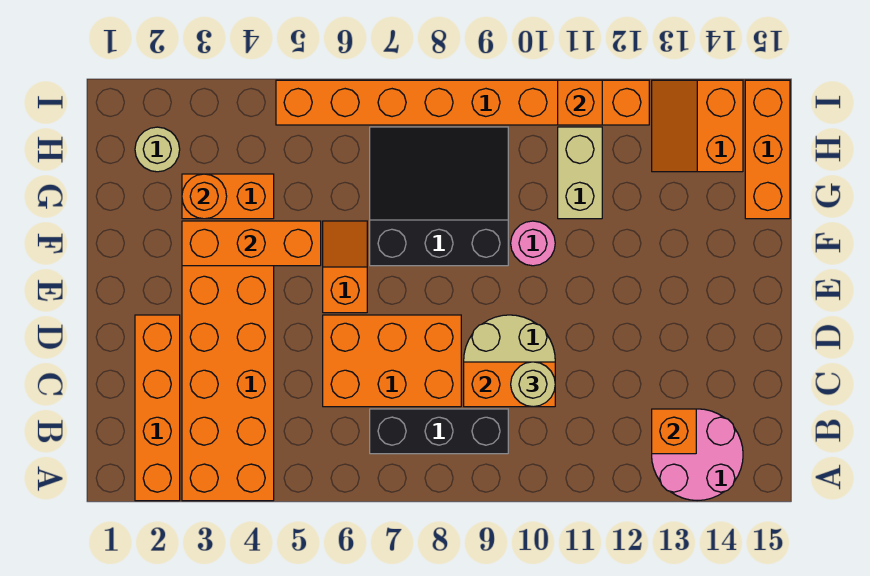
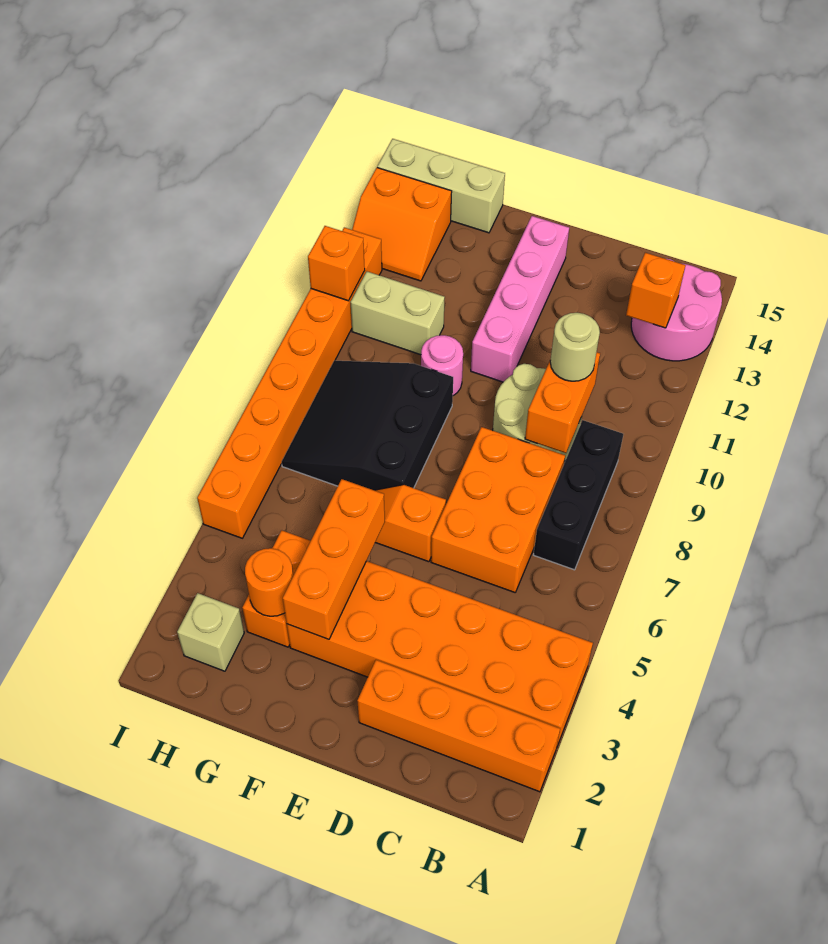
none -> pink brick E11:E14 level 1
orange brick G15:I15 level 1 -> tan brick G15:I15 level 1
tan round brick H2 level 1 -> tan brick H2 level 1

